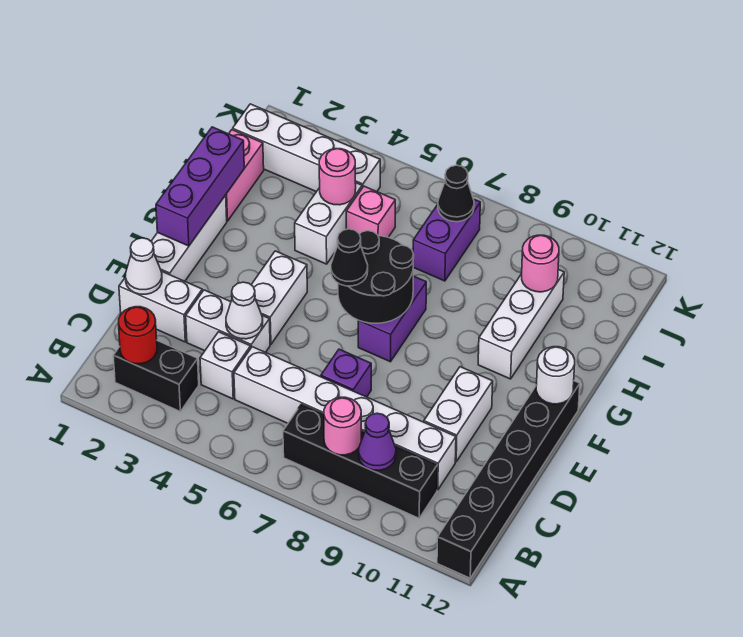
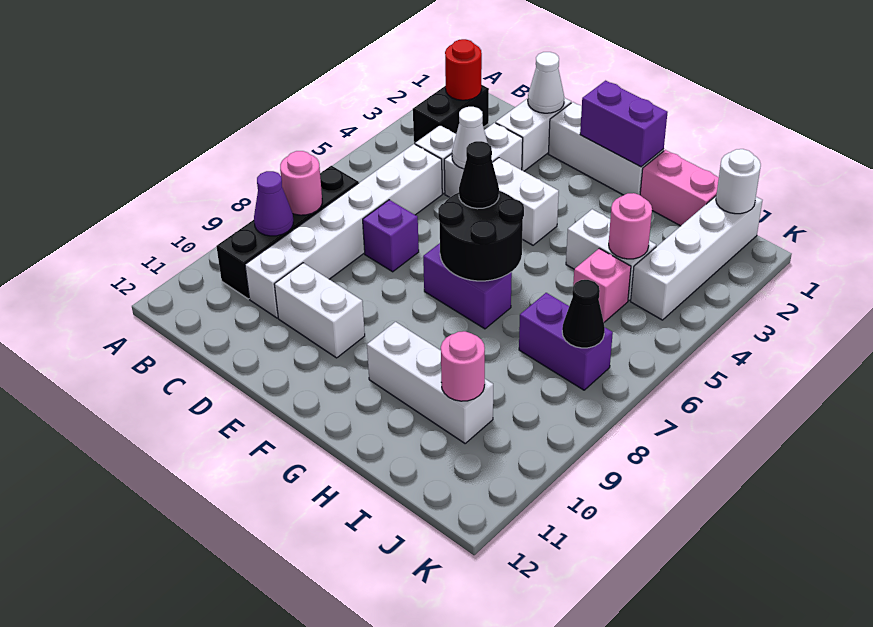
black brick A12:F12 level 1 -> none
purple brick F1:H1 level 2 -> purple brick F1:G1 level 2
white round brick F12 level 2 -> white round brick J1 level 2

